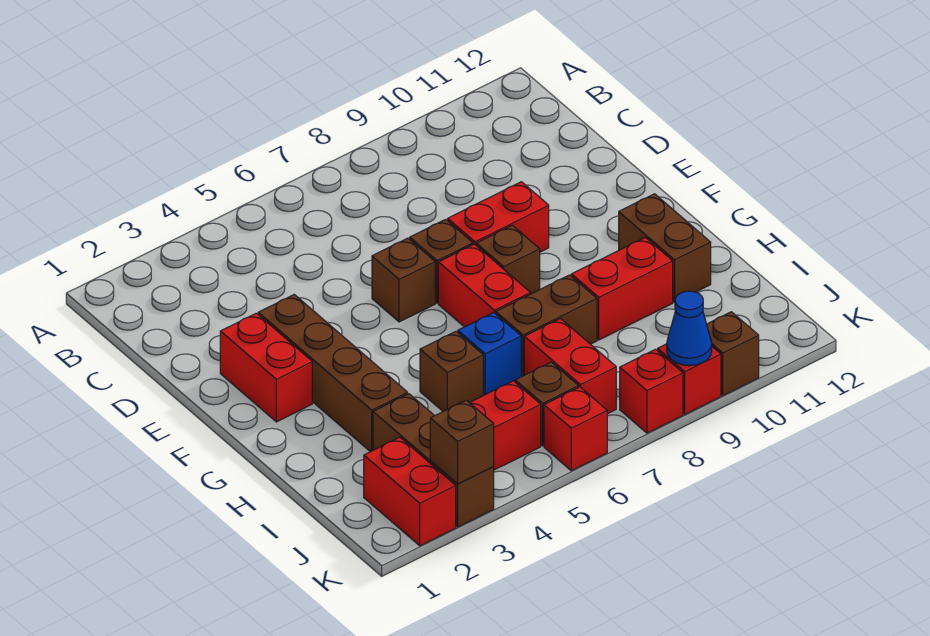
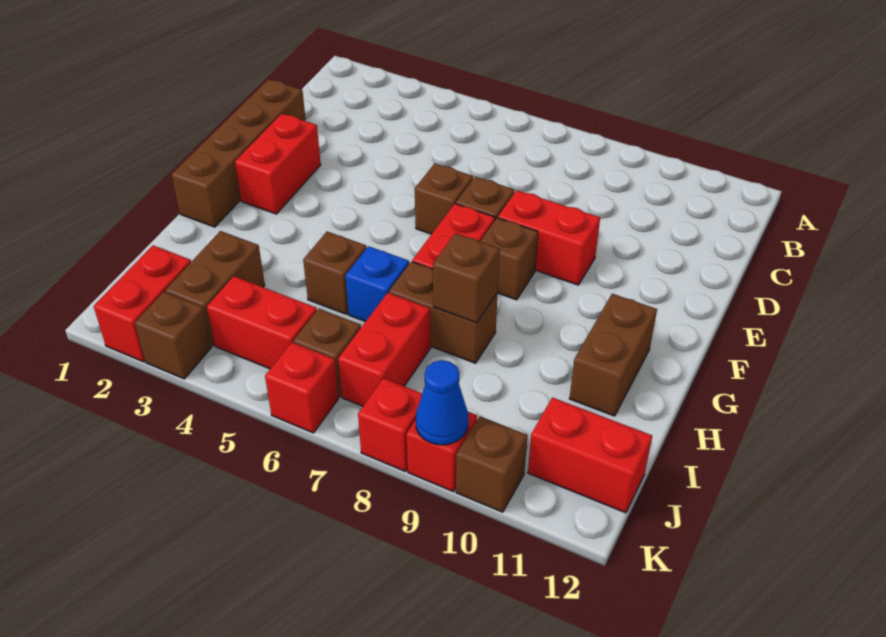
brown brick E3:H3 level 1 -> brown brick D1:G1 level 1
red brick H9:H10 level 1 -> red brick J11:J12 level 1
brown brick K3 level 2 -> brown brick H8 level 2

